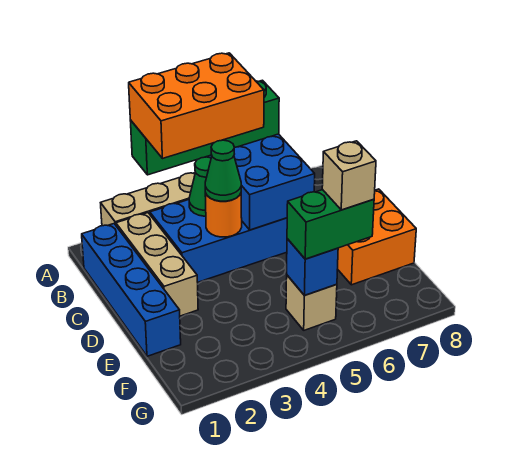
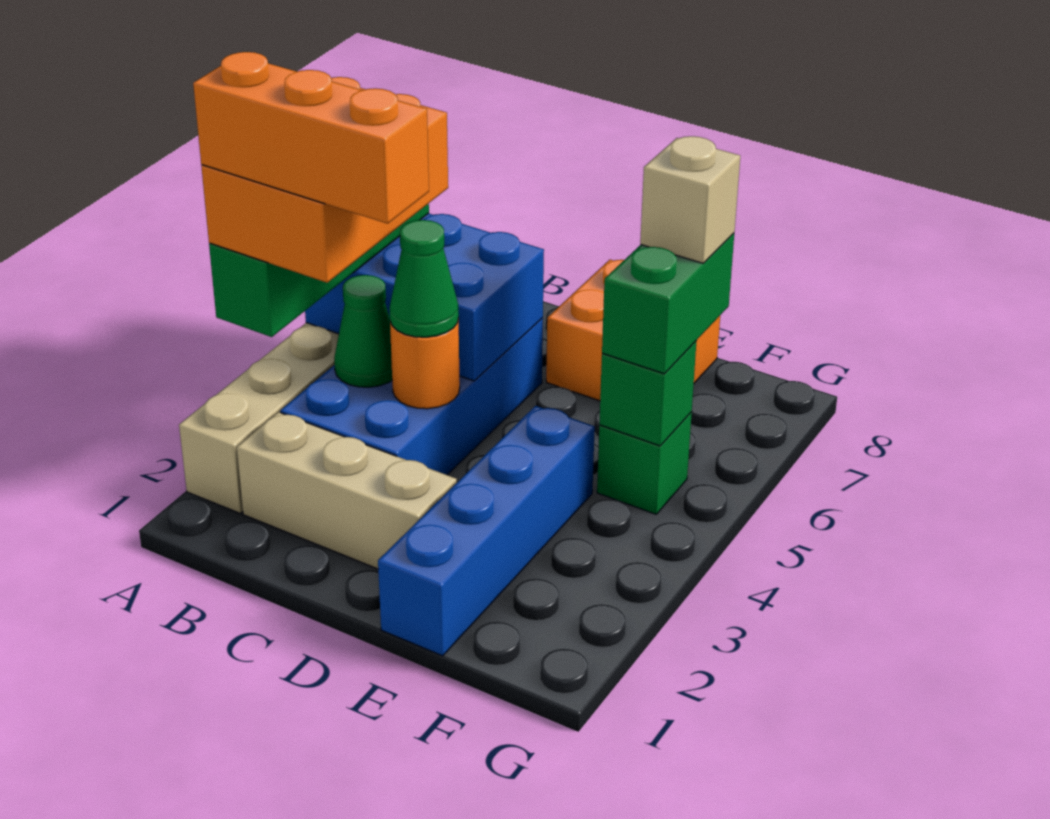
none -> orange brick A3:C3 level 5
blue brick B1:E1 level 1 -> blue brick E1:E4 level 1
tan brick F5 level 1 -> green brick F5 level 1
blue brick F5 level 2 -> green brick F5 level 2

